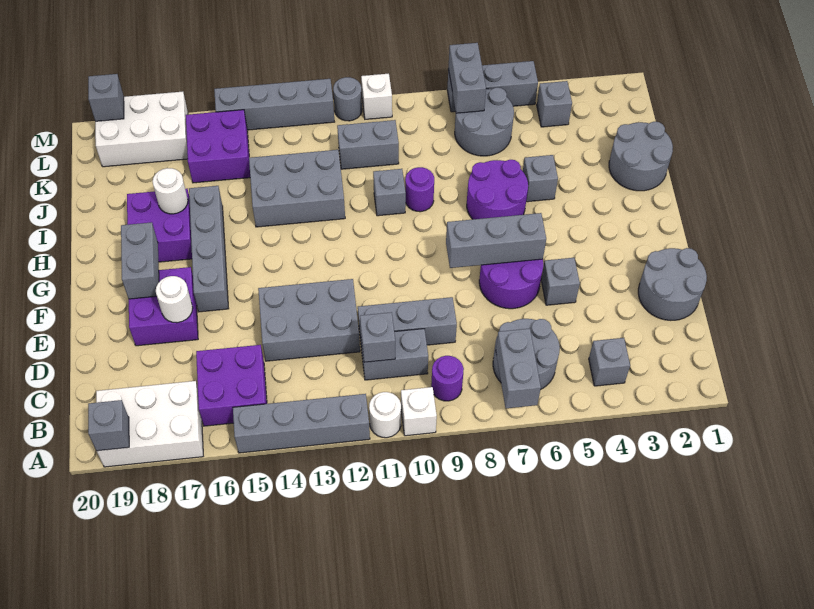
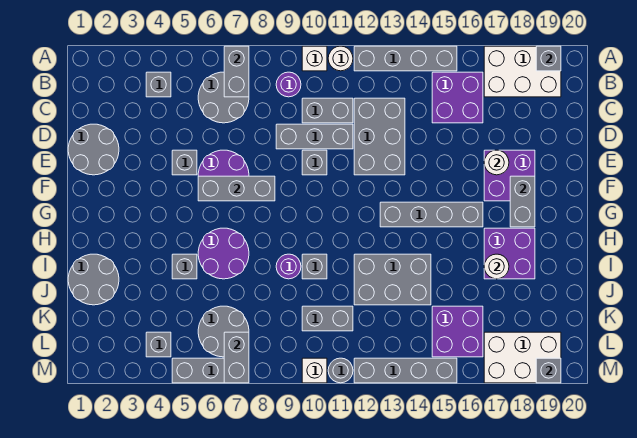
grey brick C11 level 2 -> grey brick E10 level 1
grey brick D12:E14 level 1 -> grey brick C12:E13 level 1
grey brick F16:I16 level 1 -> grey brick G13:G16 level 1

